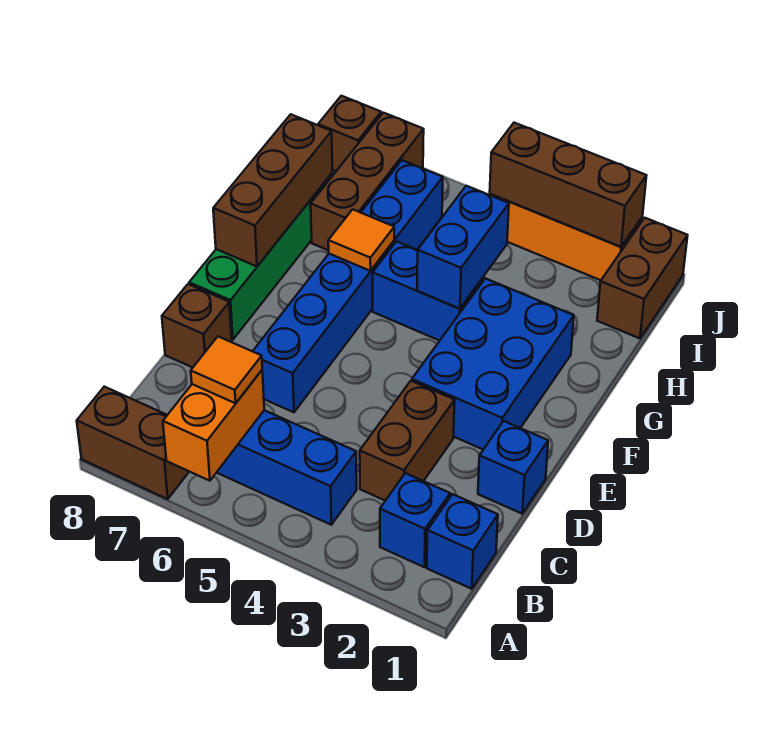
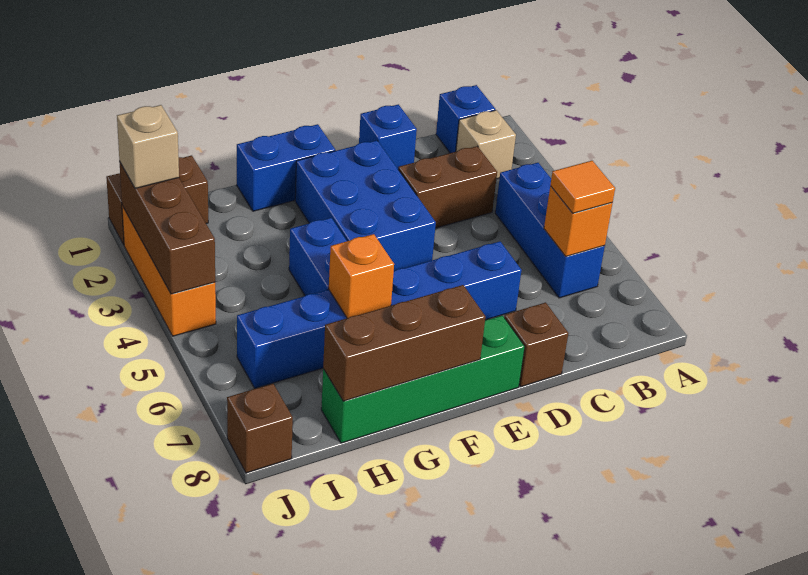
orange brick A6:B6 level 2 -> orange brick B6 level 2
brown brick A7:A8 level 1 -> none
blue brick B2 level 1 -> tan brick B2 level 1
blue brick E2:G3 level 1 -> blue brick E2:F4 level 1
blue brick G4:H4 level 2 -> blue brick F1:G1 level 1
orange tile G6 level 2 -> orange brick G6 level 2
brown brick H7:J7 level 1 -> none
none -> tan brick J2 level 3

